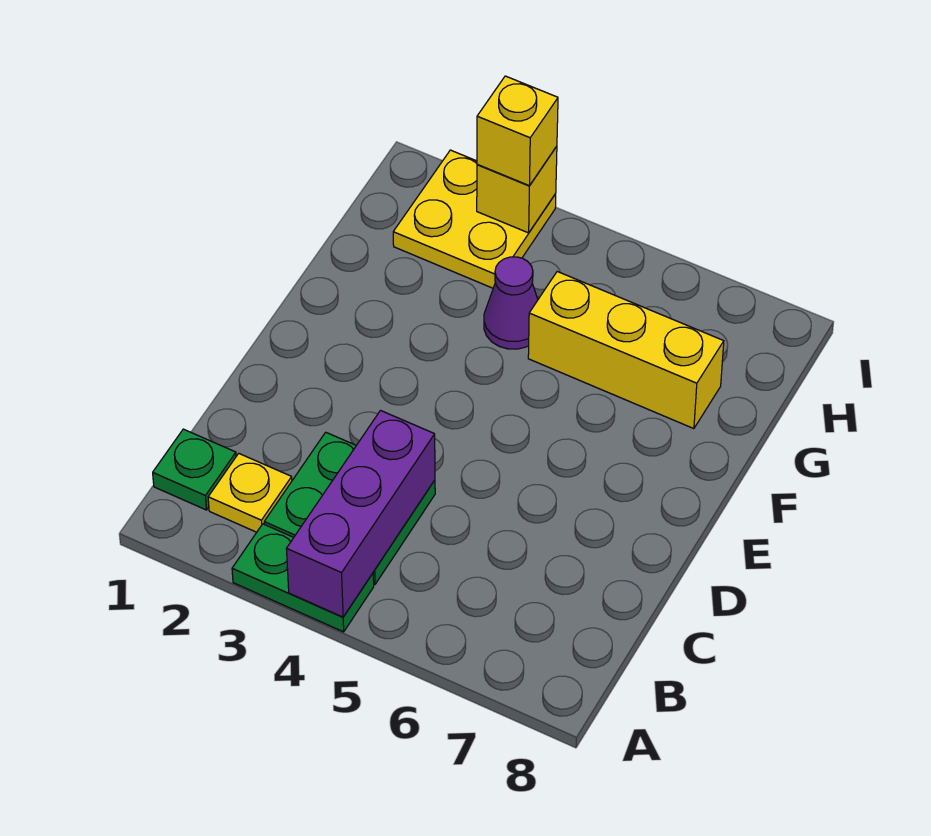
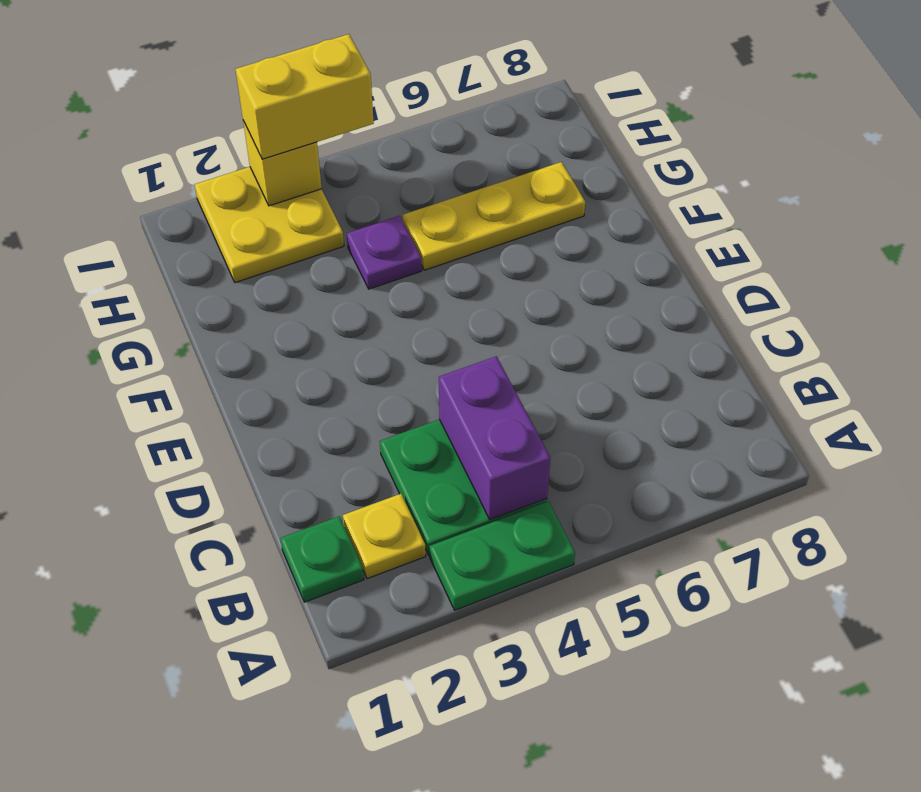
purple brick A4:C4 level 2 -> purple brick B4:C4 level 2
purple cone G4 level 1 -> purple plate G4 level 1
yellow brick G5:G7 level 1 -> yellow plate G5:G7 level 1
yellow brick I3 level 3 -> yellow brick I3:I4 level 3

